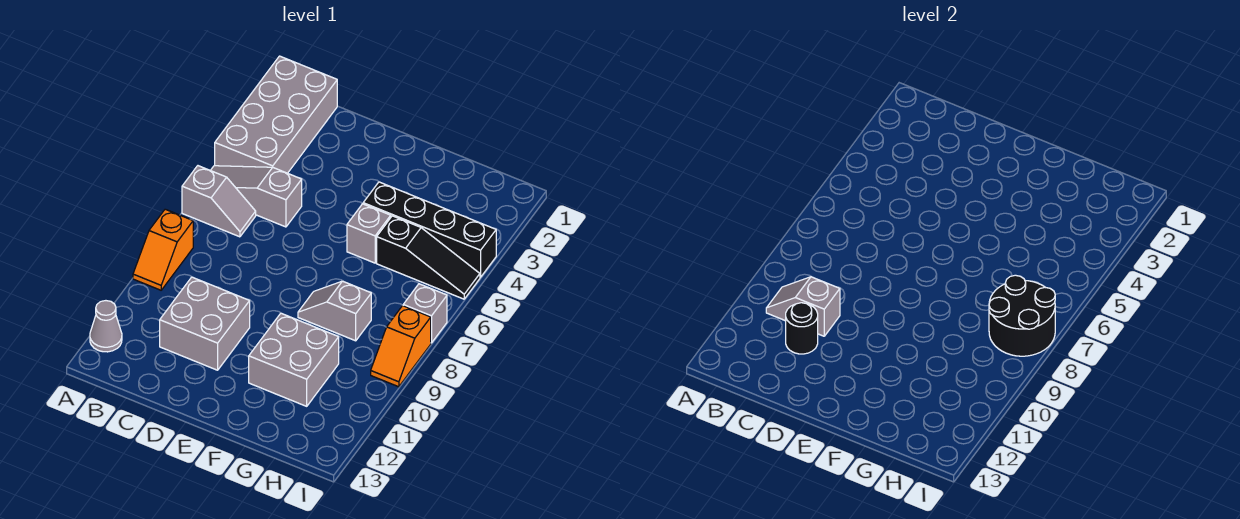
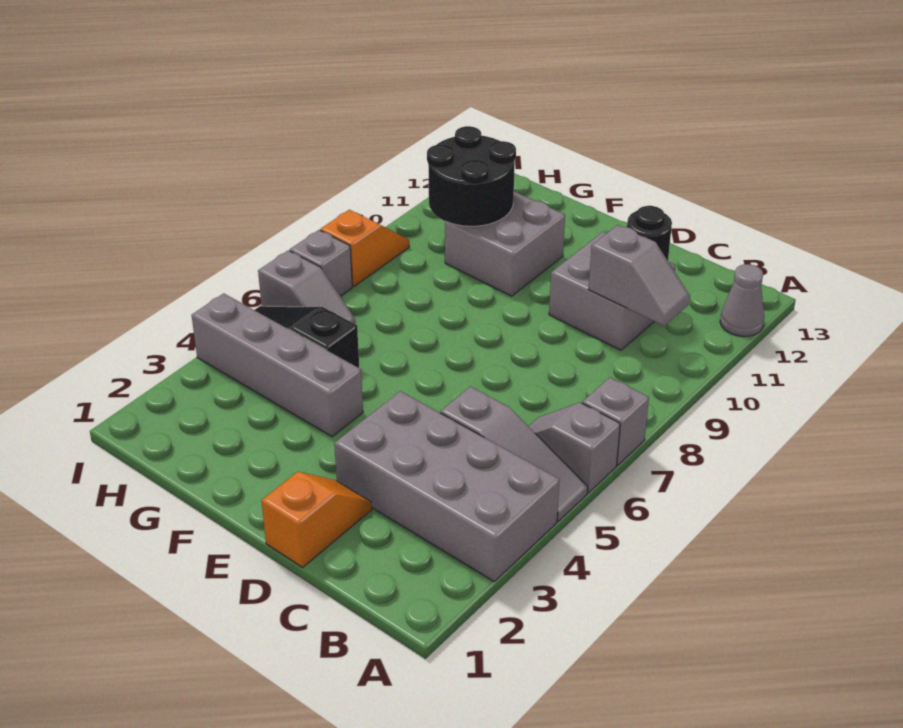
grey brick A1:B4 level 1 -> grey brick A3:D4 level 1
orange slope A8:A9 level 1 top 8 -> orange slope D1:D2 level 1 top 1
black brick F4:I4 level 1 -> grey brick F4:I4 level 1
grey brick F5 level 1 -> grey brick A7 level 1
grey slope F8:G8 level 1 top G -> grey slope H6:I6 level 1 top I
black round brick H7:I8 level 2 -> black round brick G10:H11 level 2

